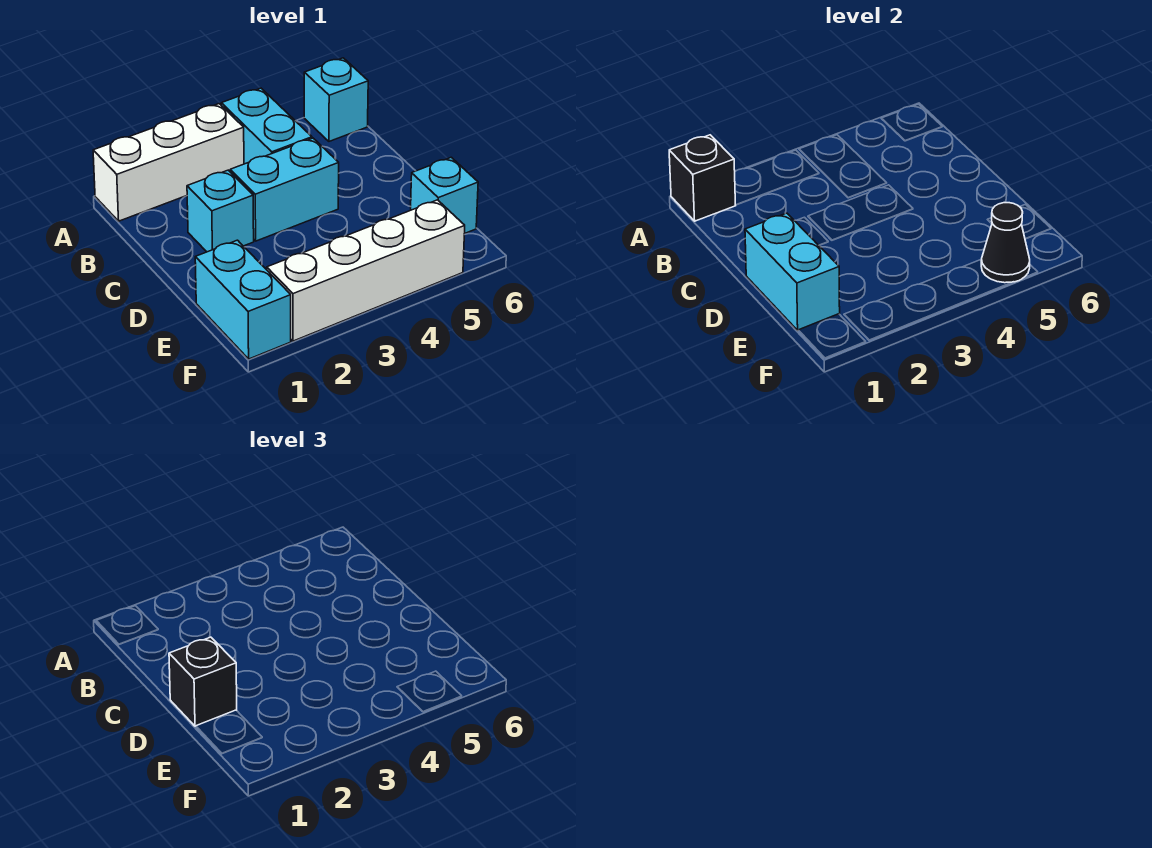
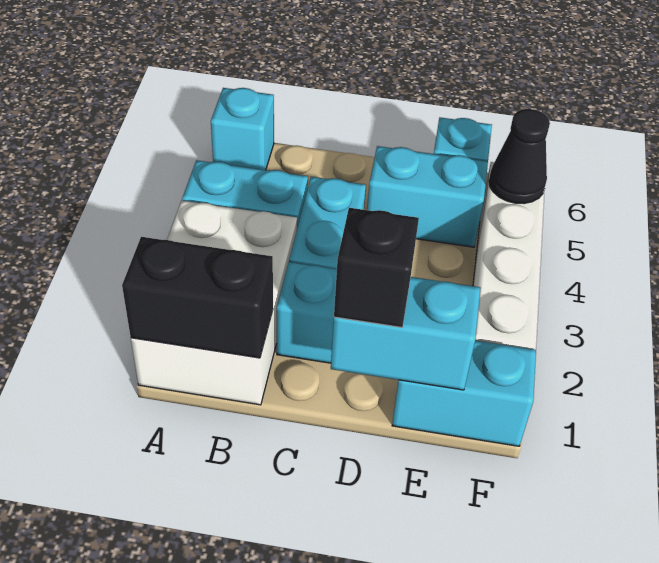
white brick A1:A3 level 1 -> white brick A1:B3 level 1
black brick A1 level 2 -> black brick A1:B1 level 2
none -> cyan brick D5:E5 level 1

